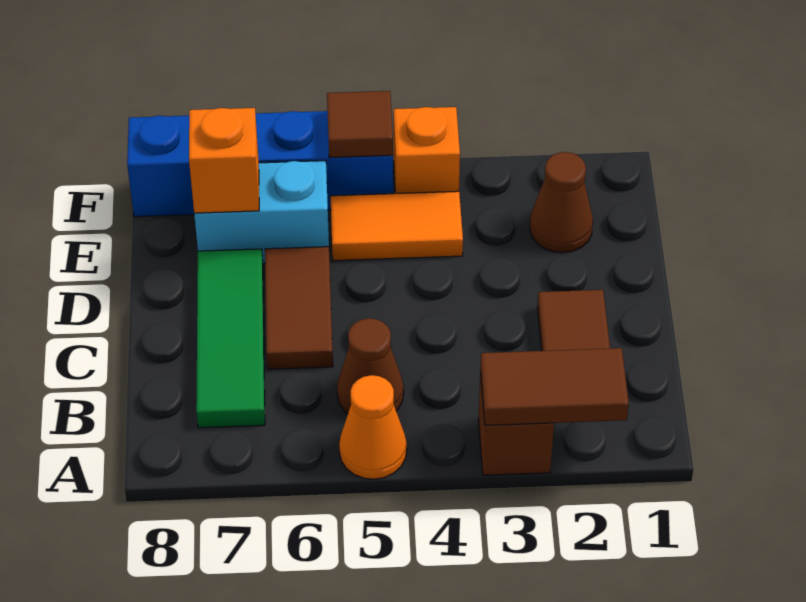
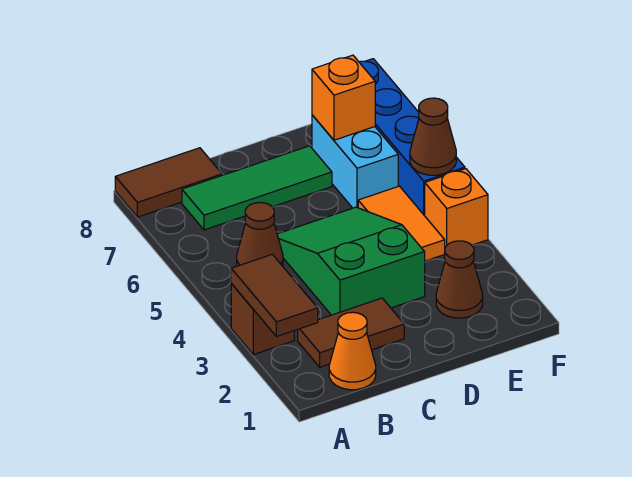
orange cone A5 level 1 -> orange cone B1 level 1
none -> green slope C3:D5 level 1 top 3
brown tile C6:D6 level 1 -> brown tile A8:B8 level 1
brown tile F5 level 2 -> brown cone F5 level 2

